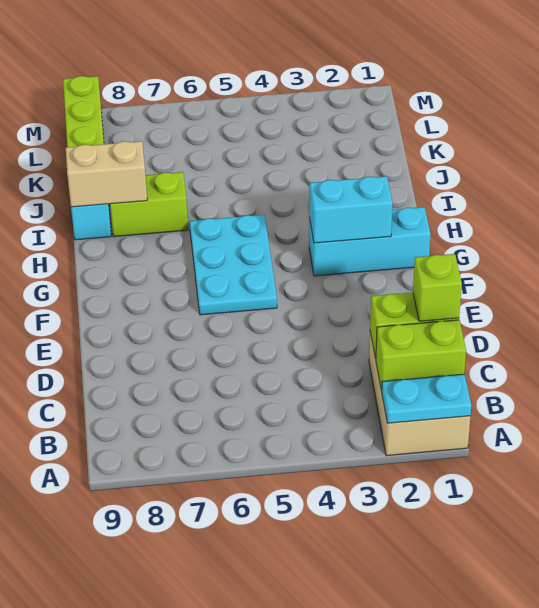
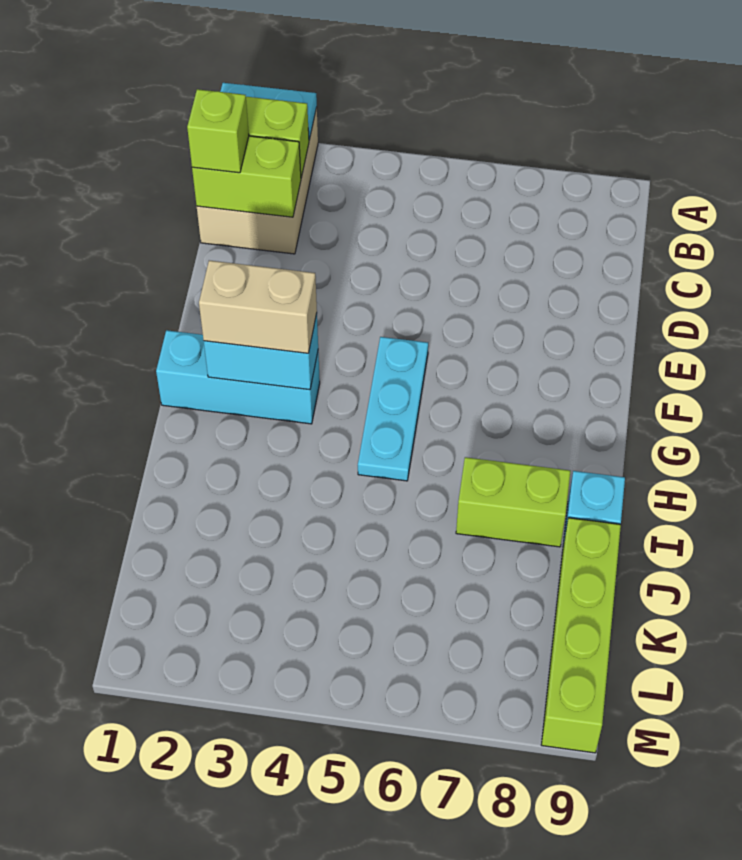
cyan plate F5:H6 level 1 -> cyan plate F5:H5 level 1
tan brick I8:I9 level 2 -> tan brick G2:G3 level 3

